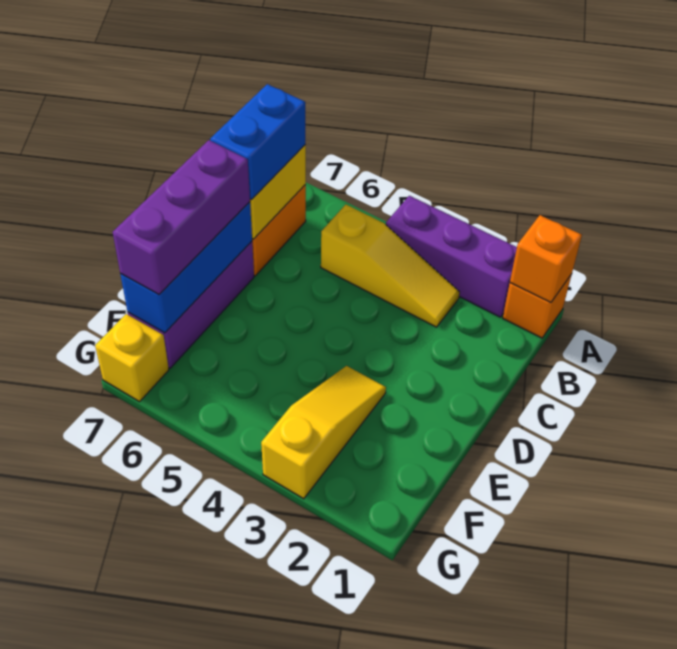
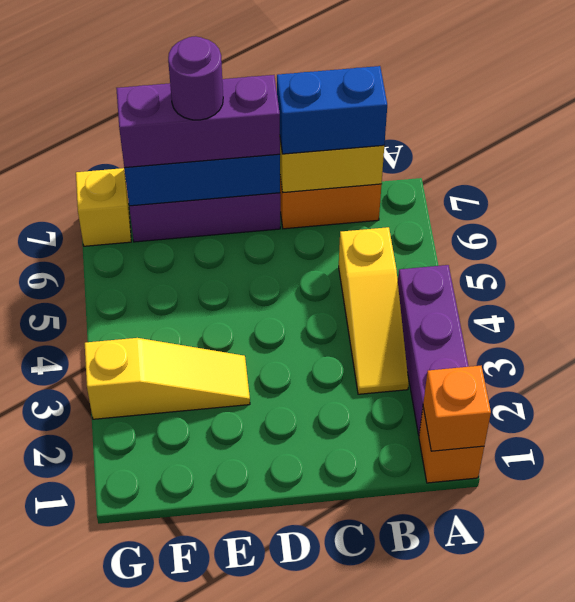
none -> purple round brick E7 level 4

